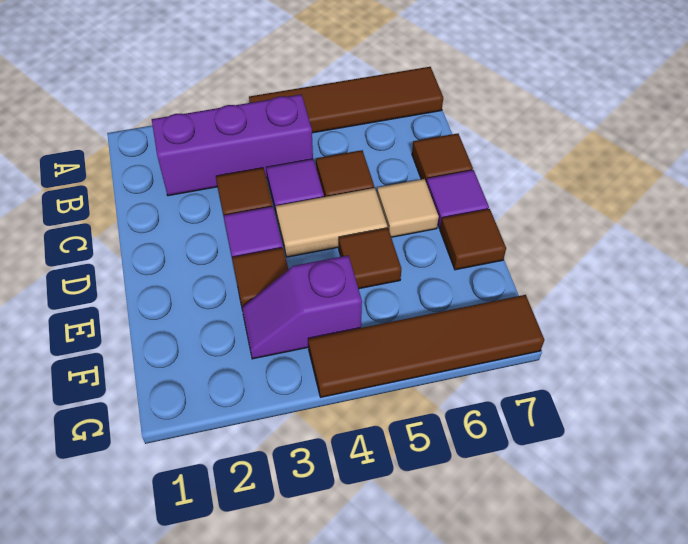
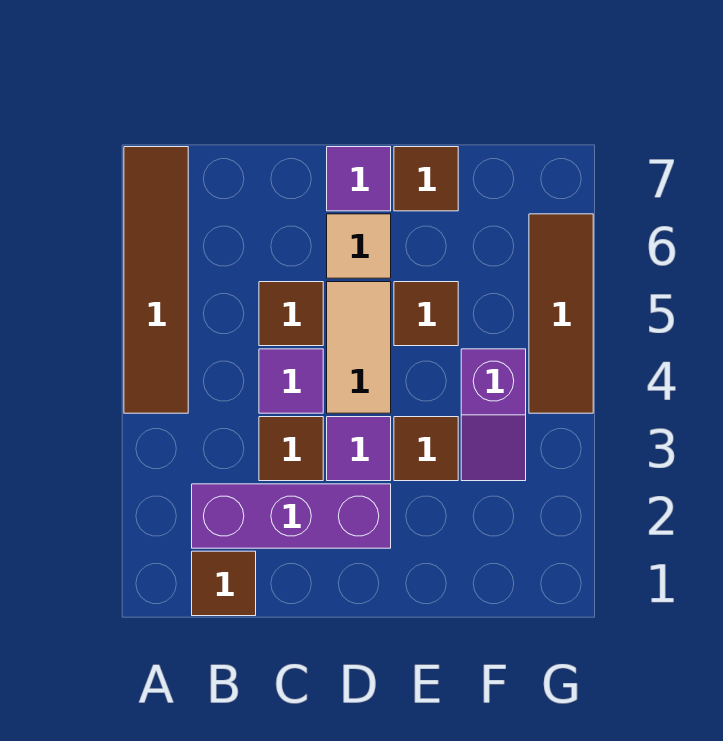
purple brick B2:B4 level 1 -> purple brick B2:D2 level 1
brown tile C7 level 1 -> brown tile B1 level 1
brown tile G4:G7 level 1 -> brown tile G4:G6 level 1

